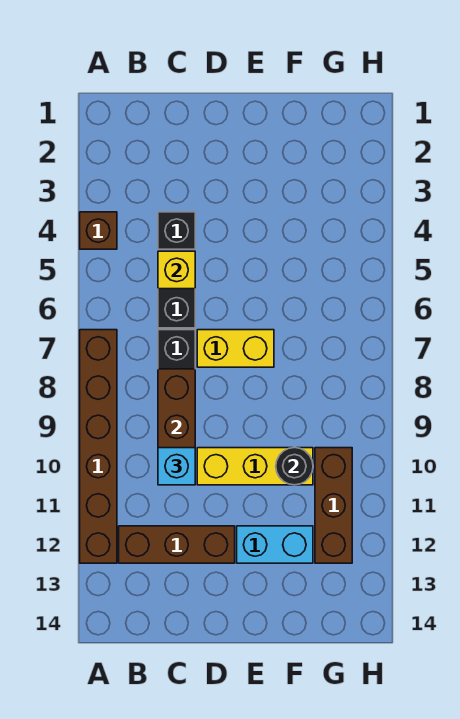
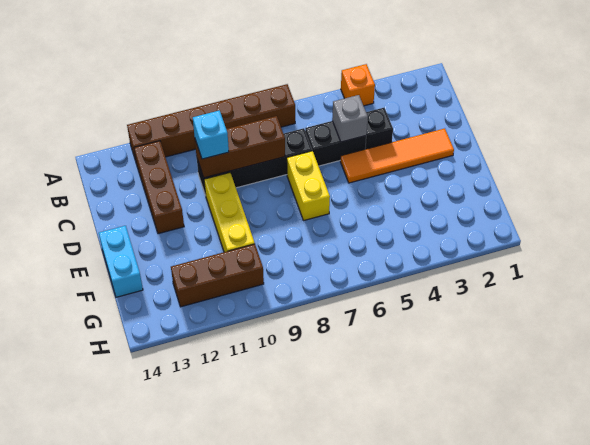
brown brick A4 level 1 -> orange brick A4 level 1
yellow brick C5 level 2 -> grey brick C5 level 2
none -> orange tile D2:D5 level 1
cyan brick E12:F12 level 1 -> cyan brick E14:F14 level 1
black round brick F10 level 2 -> none

